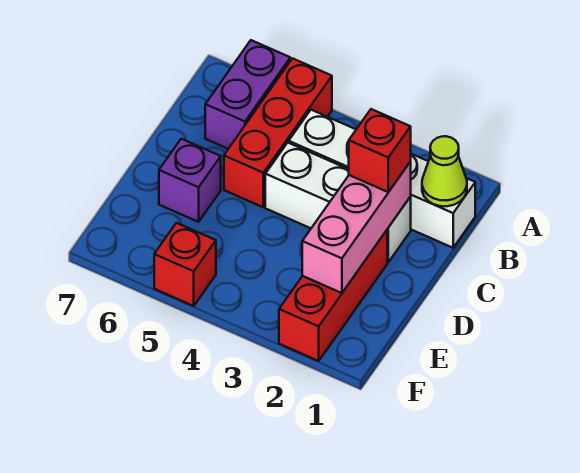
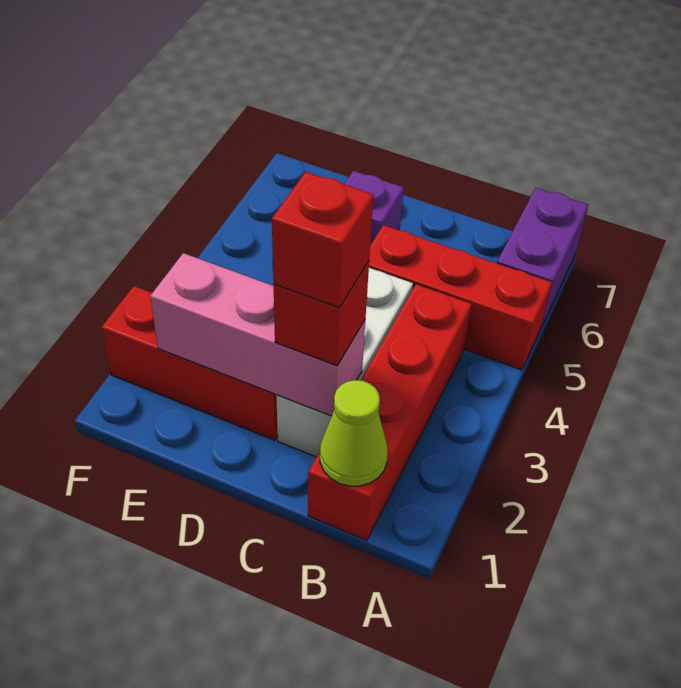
purple brick A6:B6 level 1 -> purple brick A6:A7 level 1
white brick B1:B4 level 1 -> red brick B1:B4 level 1
red brick F5 level 1 -> red brick C2 level 4

